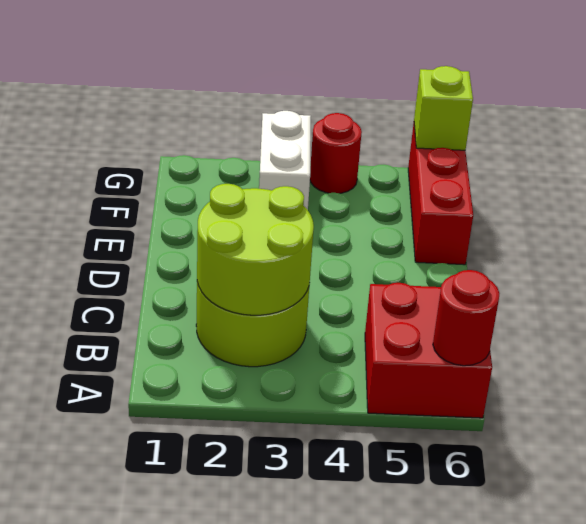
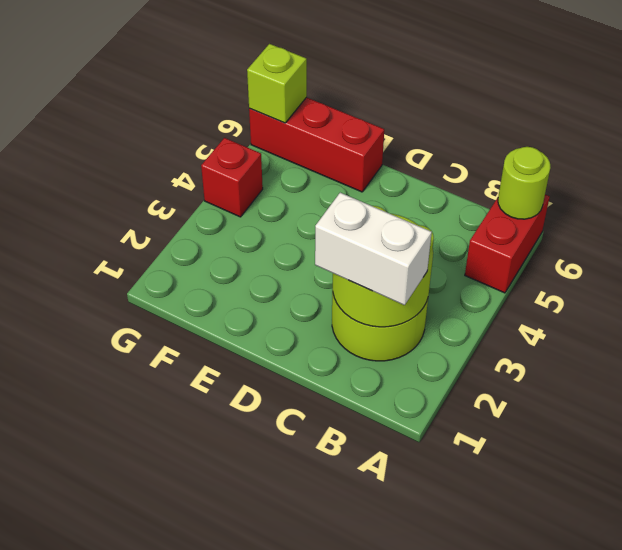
red brick A5:B6 level 1 -> red brick A5:A6 level 1
red round brick A6 level 2 -> lime round brick A6 level 2
white brick F3:G3 level 1 -> white brick B2:C2 level 3
red round brick G4 level 1 -> red brick G4 level 1

